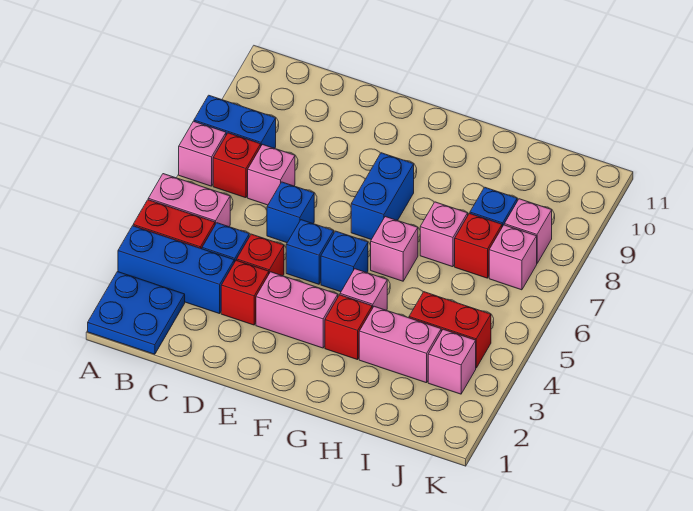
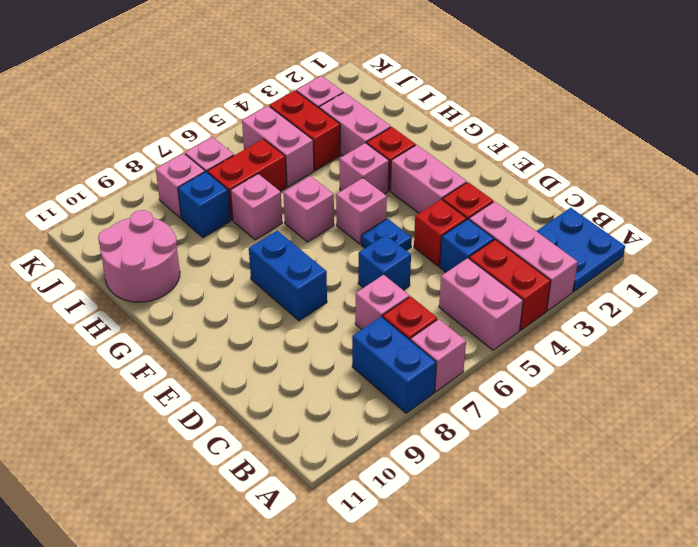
blue brick A3:C3 level 1 -> pink brick A3:C3 level 1
blue brick E5 level 1 -> blue plate E5 level 1
blue brick F5 level 1 -> pink brick F5 level 1
blue brick F7:F8 level 1 -> blue brick E8:F8 level 1
none -> pink round brick H10:I11 level 1
none -> pink brick I5:J5 level 1
red brick I7 level 1 -> red brick I6:I7 level 1

